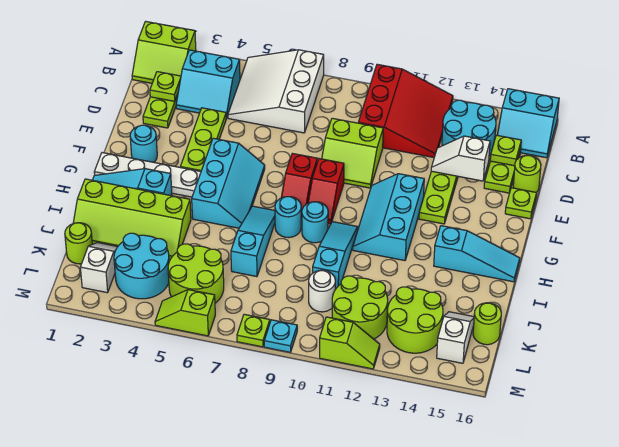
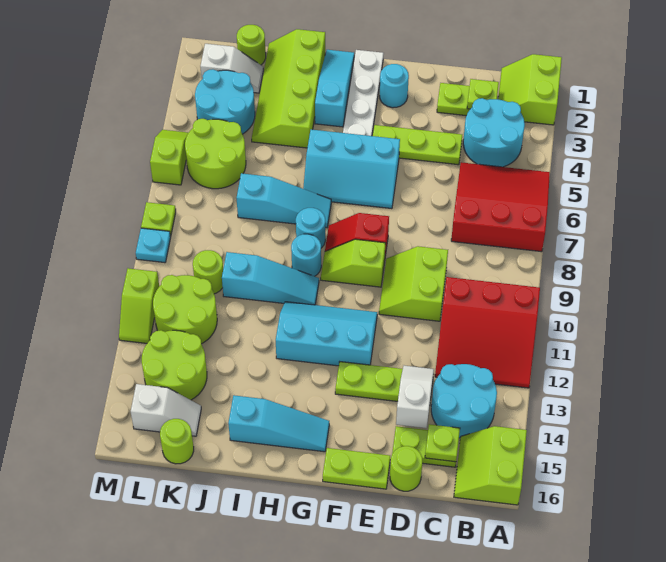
white slope A5:C7 level 1 top 7 -> red slope A5:C7 level 1 top 7
cyan slope A15:B16 level 1 top A -> lime slope A15:B16 level 1 top A
cyan slope B3:C4 level 1 top B -> cyan round brick B3:C4 level 1
lime plate E16 level 1 -> lime plate E16:F16 level 1
red slope F9:G9 level 1 top F -> lime slope F9:G9 level 1 top F
cyan slope H14:H16 level 1 top 14 -> cyan slope G15:I15 level 1 top I
white round brick K10 level 1 -> lime round brick K10 level 1

